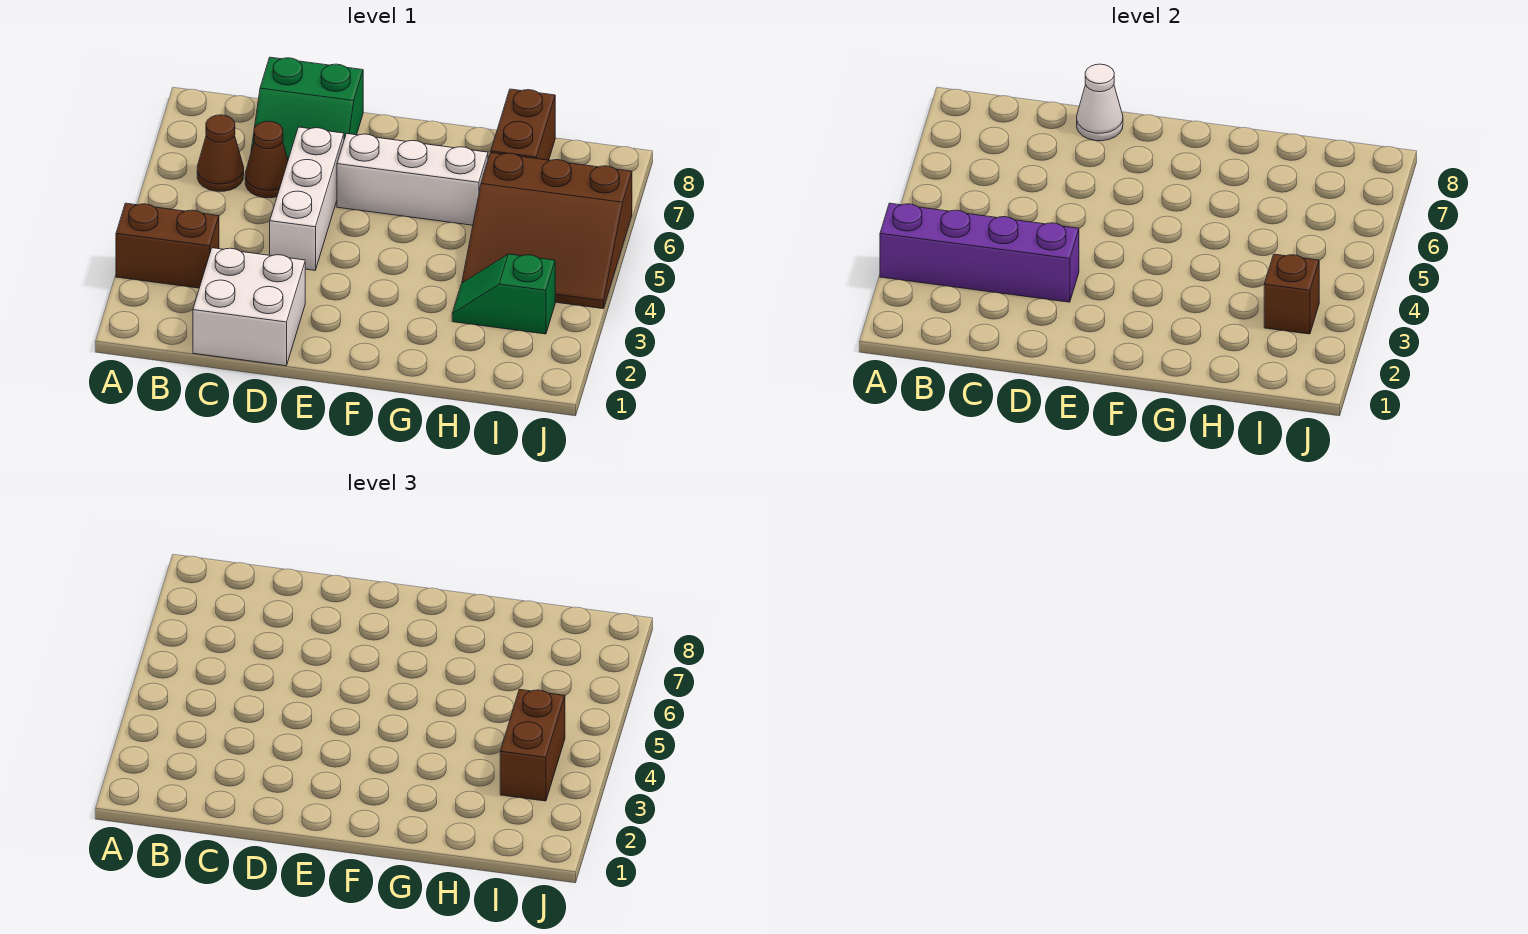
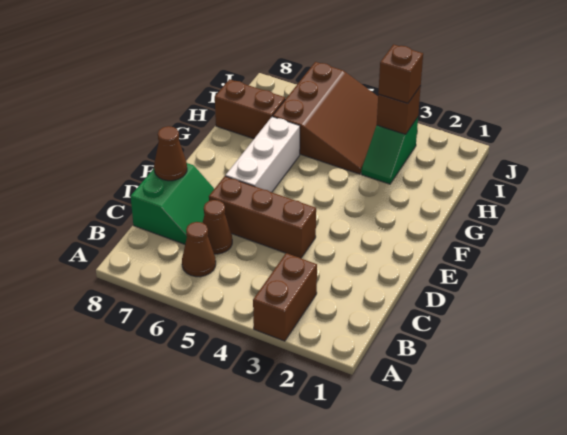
purple brick A3:D3 level 2 -> none
white brick C1:D2 level 1 -> none
white brick D4:D6 level 1 -> brown brick D4:D6 level 1
white cone D8 level 2 -> brown cone D8 level 2
brown brick I3:I4 level 3 -> brown brick I3 level 3

